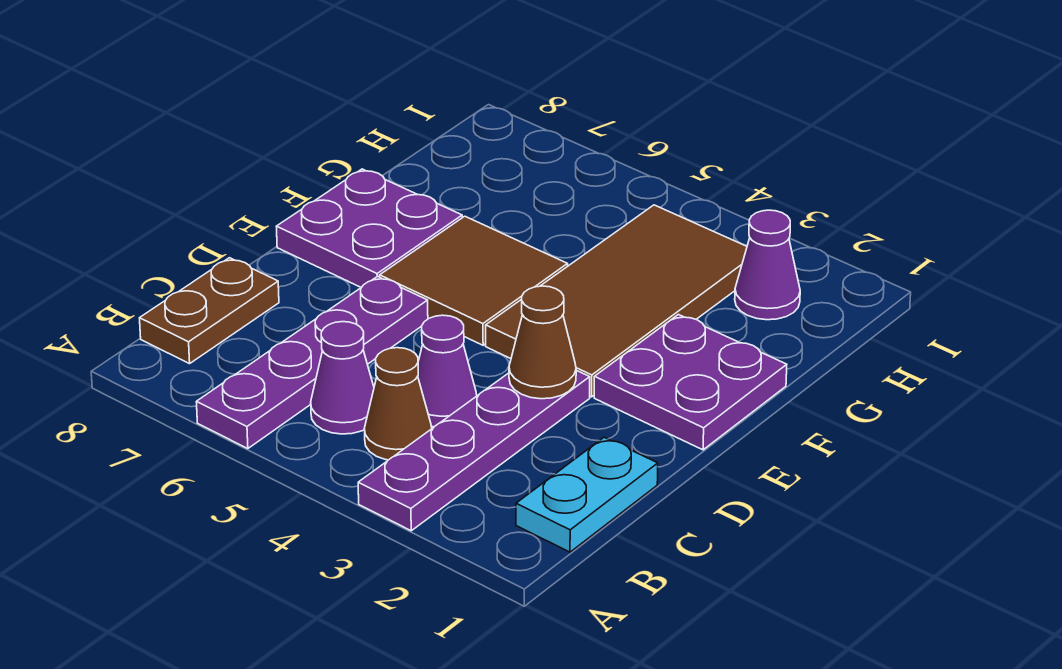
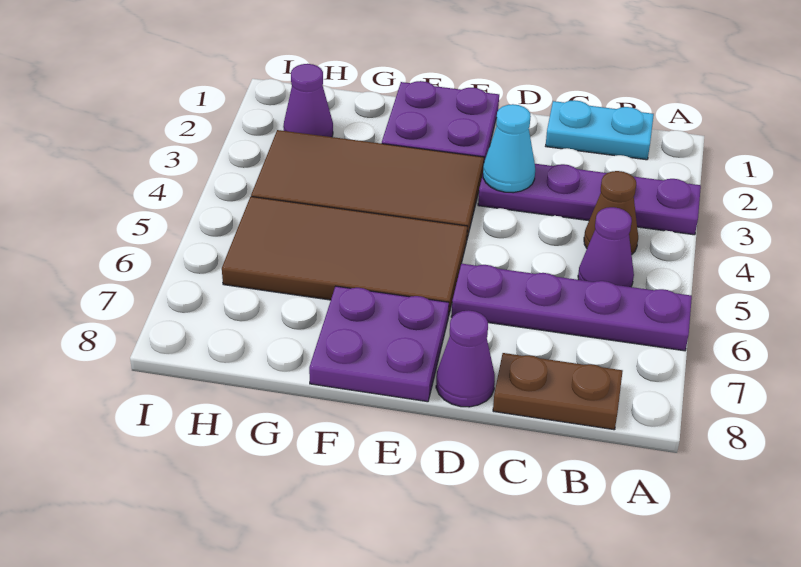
purple cone C4 level 1 -> purple cone D8 level 1
brown cone D3 level 2 -> cyan cone D3 level 2
brown tile E5:F6 level 1 -> brown tile E5:H6 level 1

